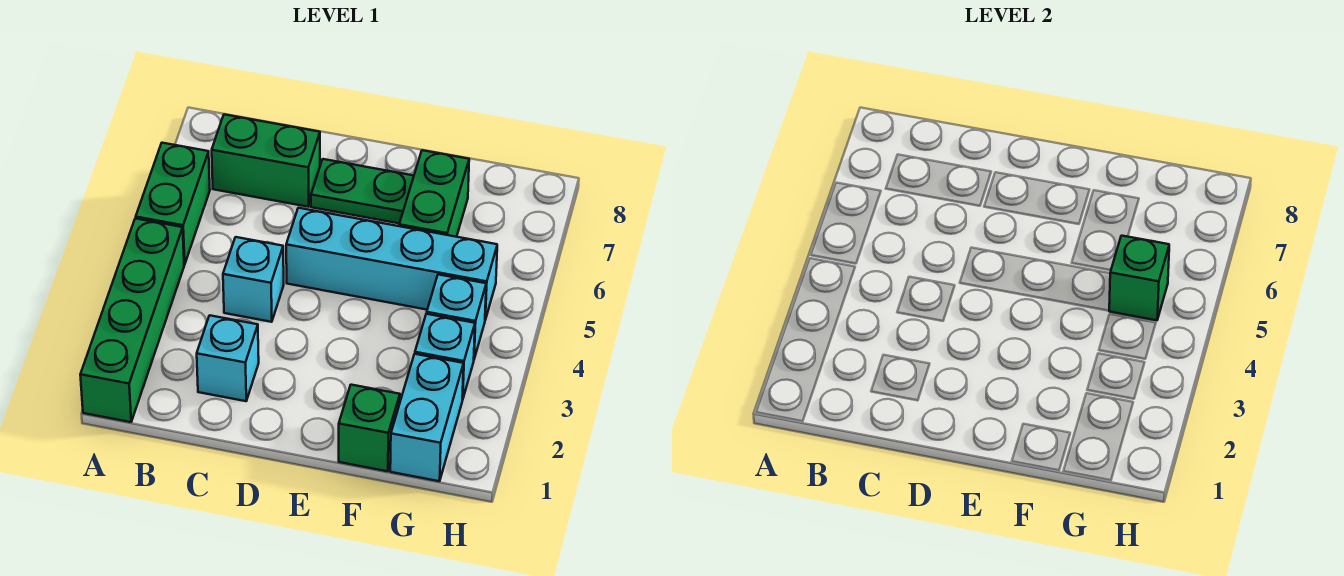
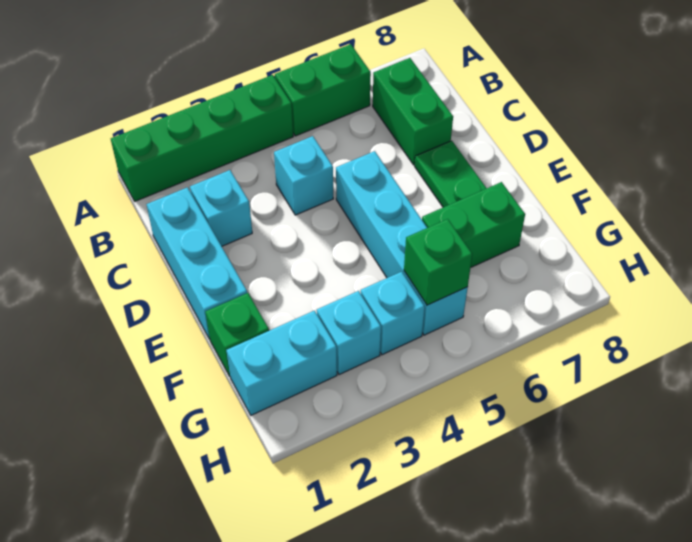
none -> cyan brick C1:E1 level 1

